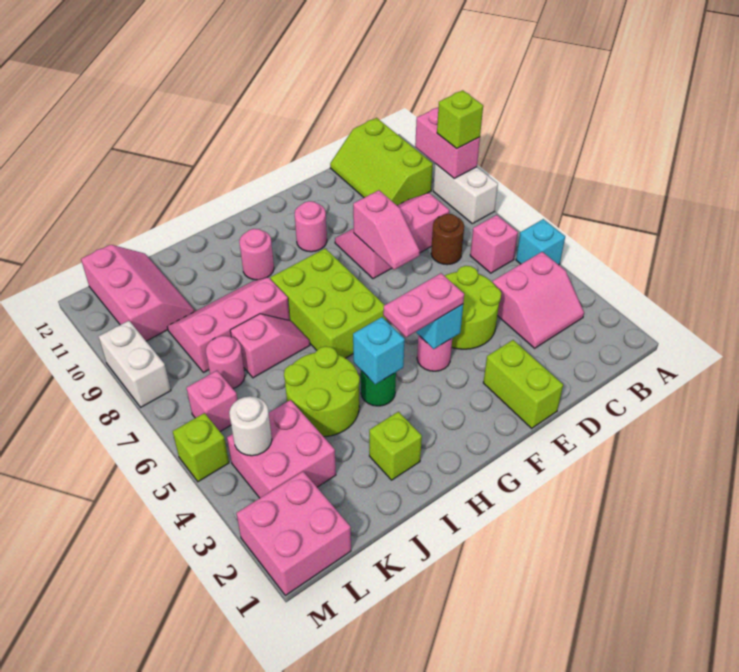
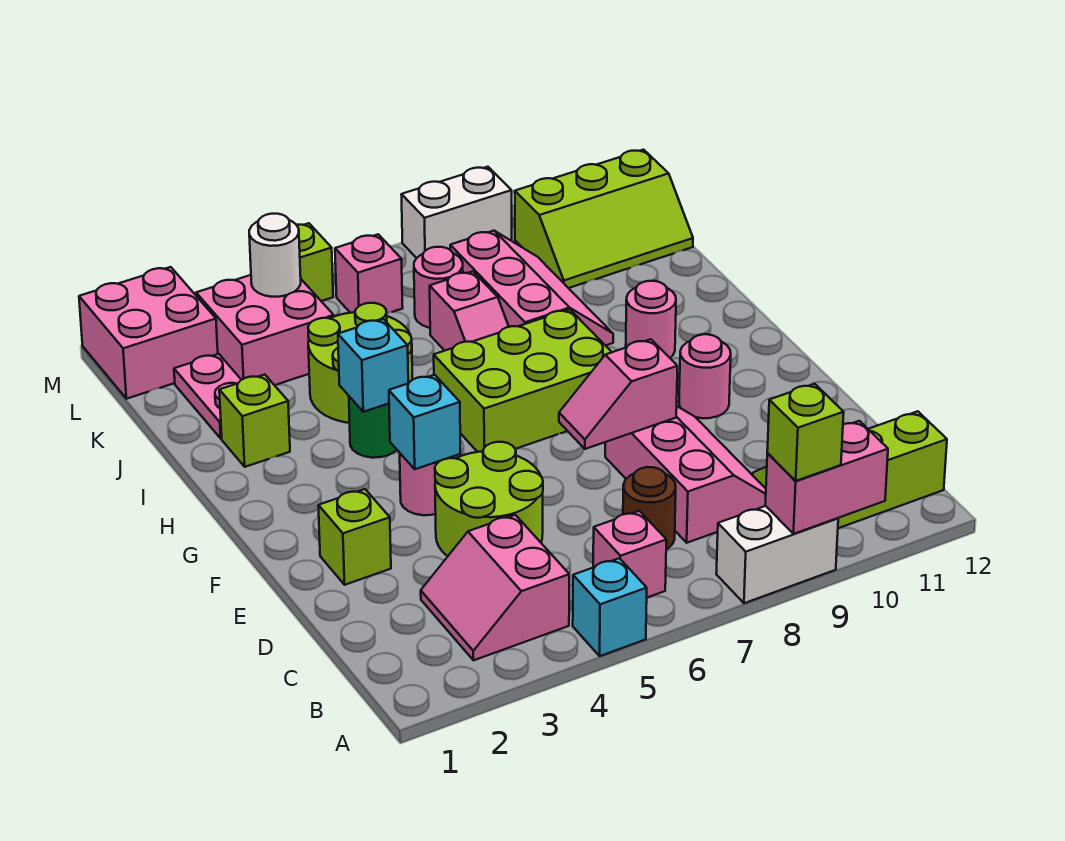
lime brick E1:E2 level 1 -> lime brick E2 level 1
pink plate F4:G4 level 3 -> pink plate J2:K2 level 1
pink slope K10:L12 level 1 top L -> lime slope K10:L12 level 1 top L

